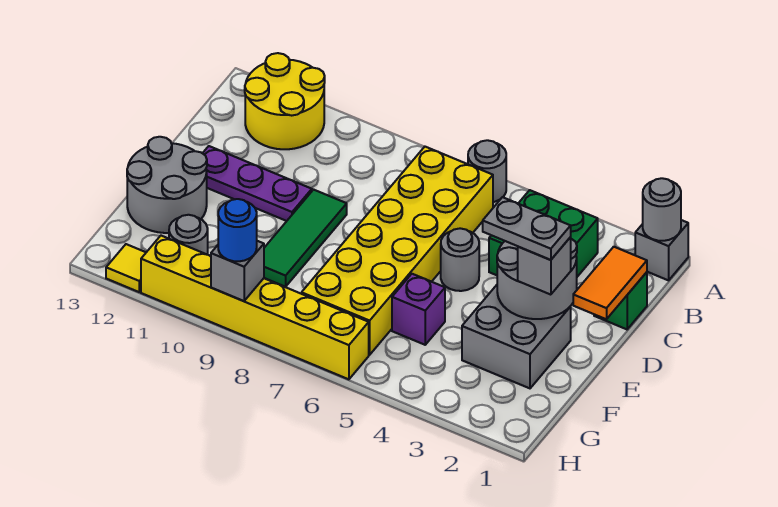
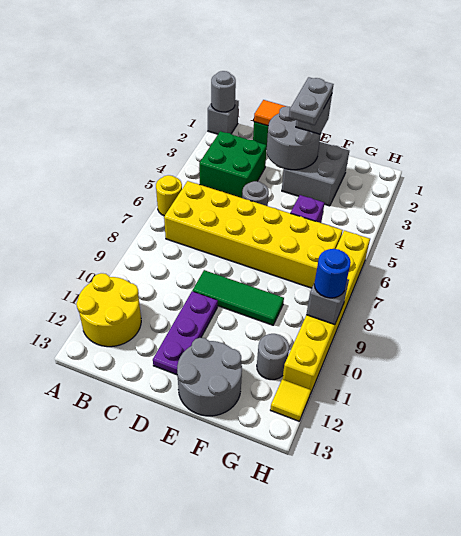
grey round brick A6 level 1 -> yellow round brick A6 level 1

